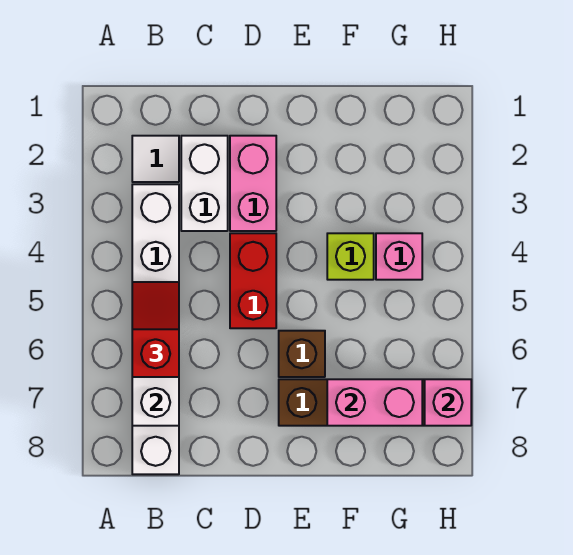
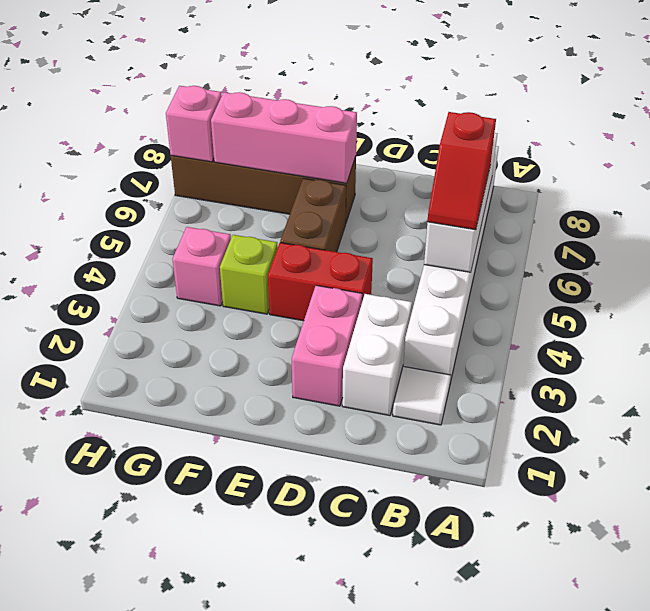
red brick D4:D5 level 1 -> red brick D4:E4 level 1
brown brick E6 level 1 -> brown brick E5:E6 level 1
pink brick F7:G7 level 2 -> pink brick E7:G7 level 2

